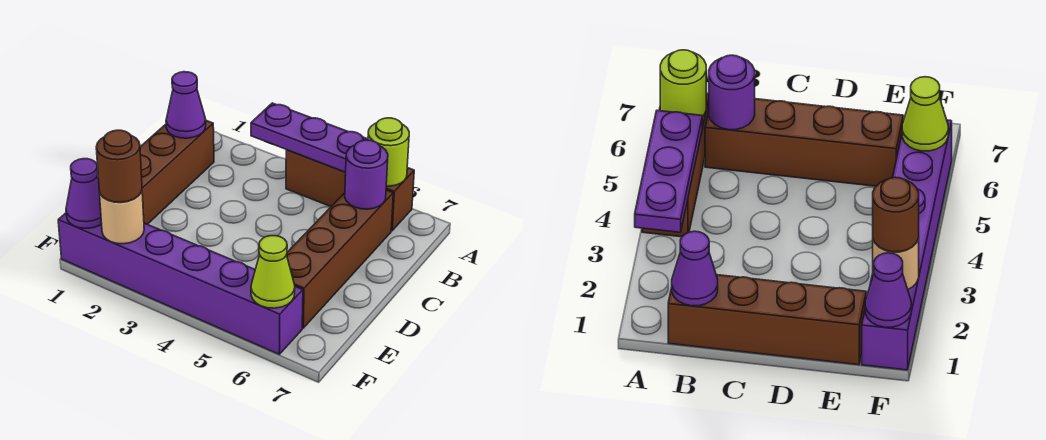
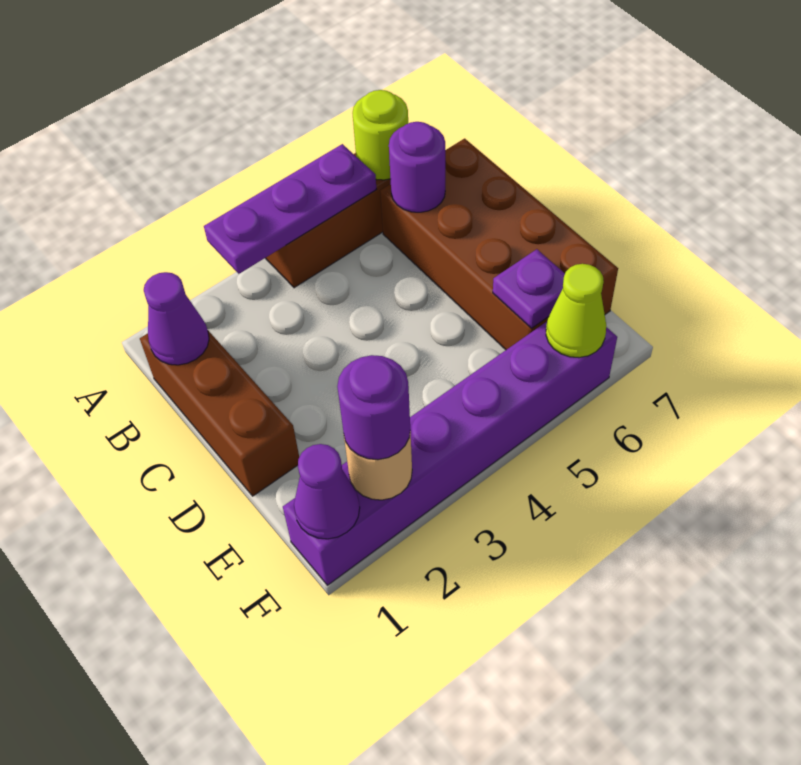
brown brick B1:E1 level 1 -> brown brick B1:D1 level 1
brown brick B6:E6 level 1 -> brown brick B6:E7 level 1
none -> purple plate E6 level 2
brown round brick F2 level 3 -> purple round brick F2 level 3

